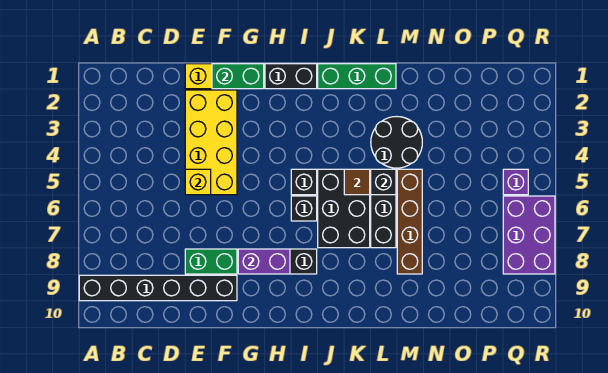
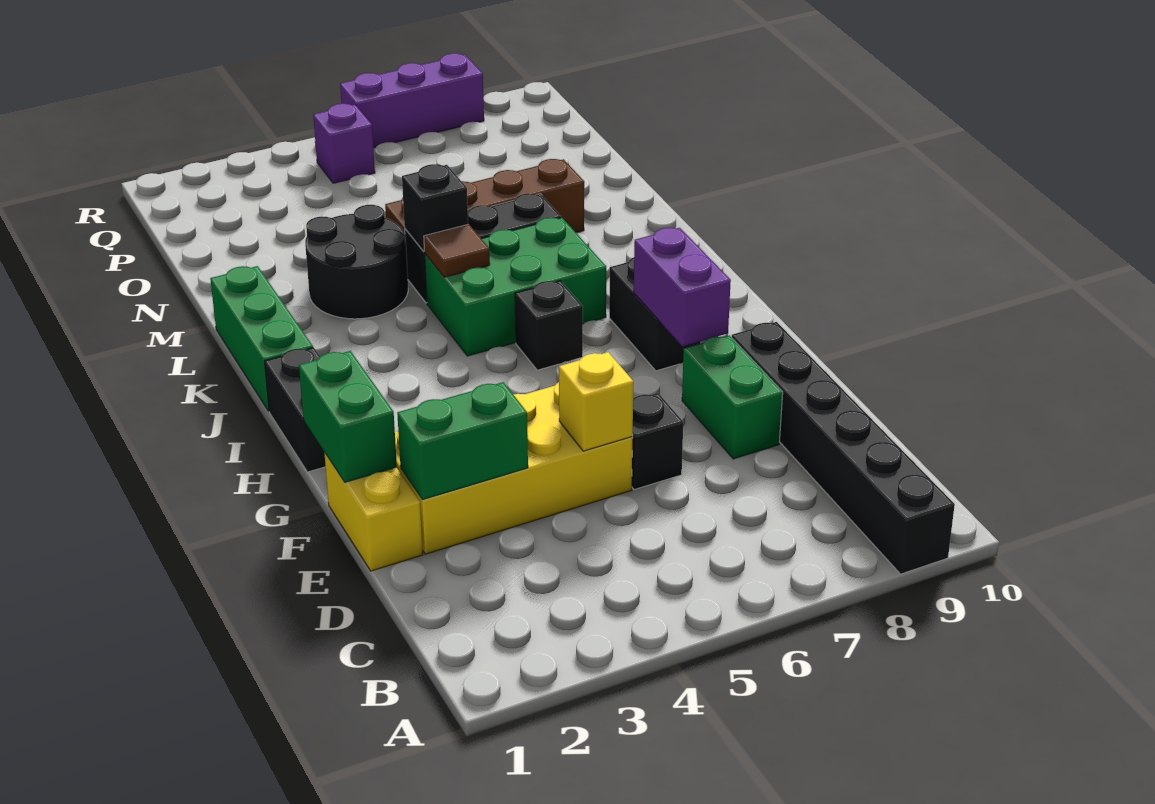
none -> green brick E2:E3 level 2
black brick I5 level 1 -> black brick E6 level 1
black brick J5:K7 level 1 -> green brick J5:K7 level 1
purple brick Q6:R8 level 1 -> purple brick R6:R8 level 1

